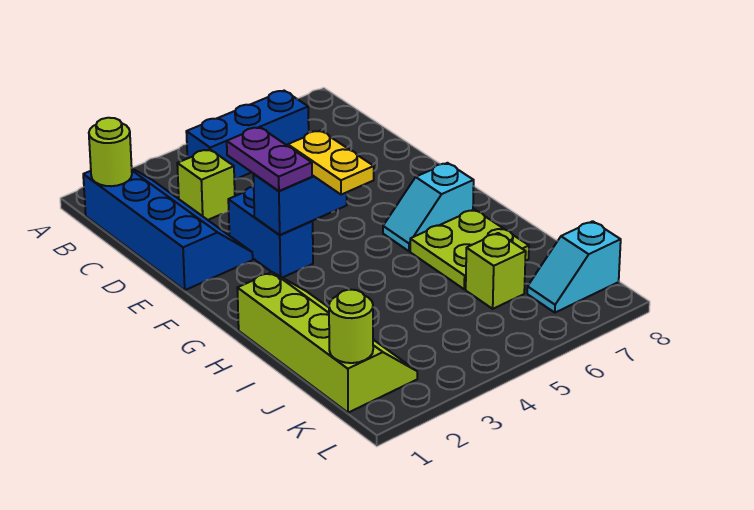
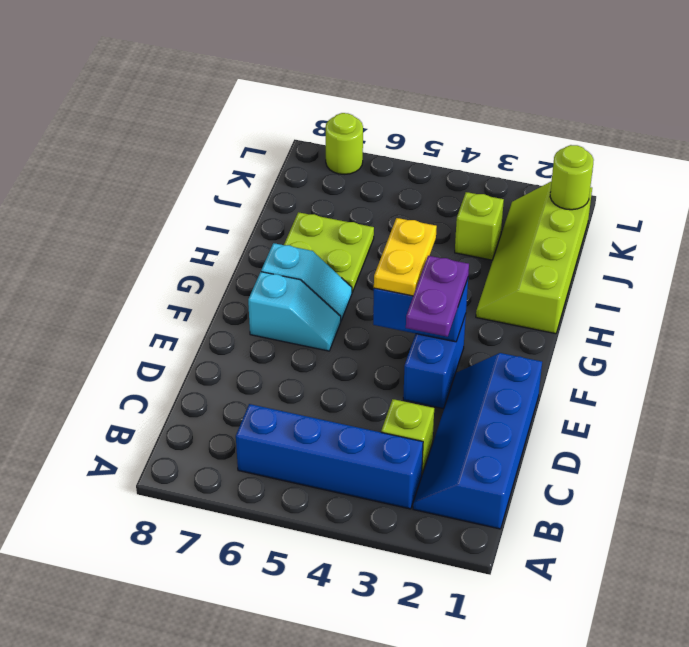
lime round brick B1 level 2 -> lime round brick L7 level 1
blue brick B4:B6 level 1 -> blue brick B3:B6 level 1
lime brick J6 level 1 -> lime brick J3 level 1
cyan slope K7:K8 level 1 top 8 -> cyan slope F6:F7 level 1 top 7

